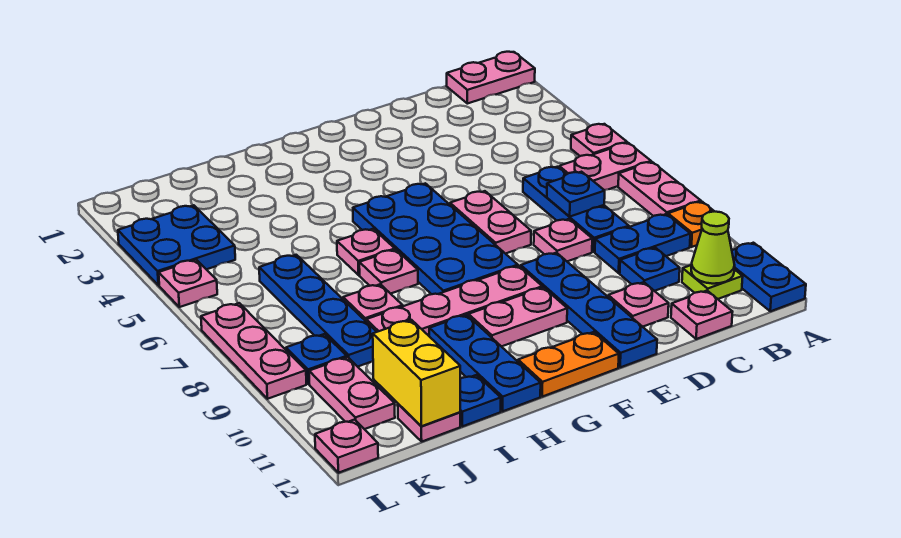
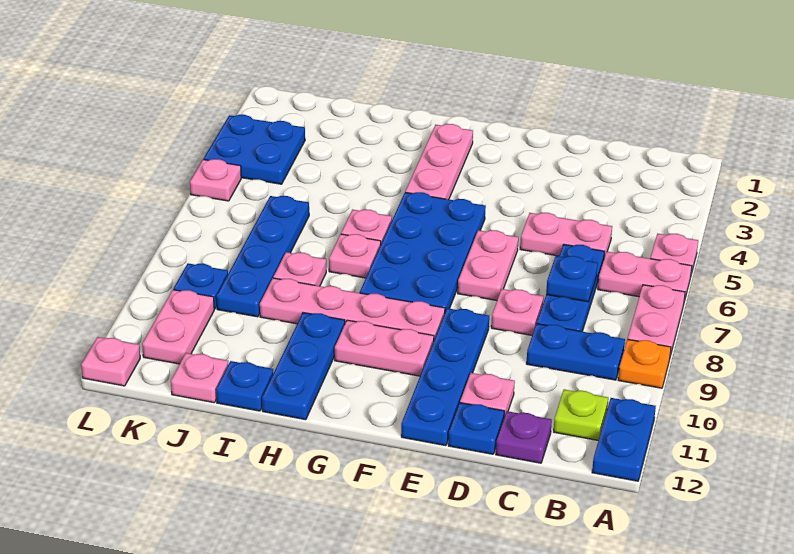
pink plate A1:B1 level 1 -> pink plate C5:D5 level 1
lime cone B11 level 2 -> none
blue plate C10 level 1 -> blue plate D12 level 1
pink plate C12 level 1 -> purple plate C12 level 1
orange plate F12:G12 level 1 -> none
yellow brick J11:J12 level 2 -> none
pink plate L7:L9 level 1 -> pink plate G2:G4 level 1

